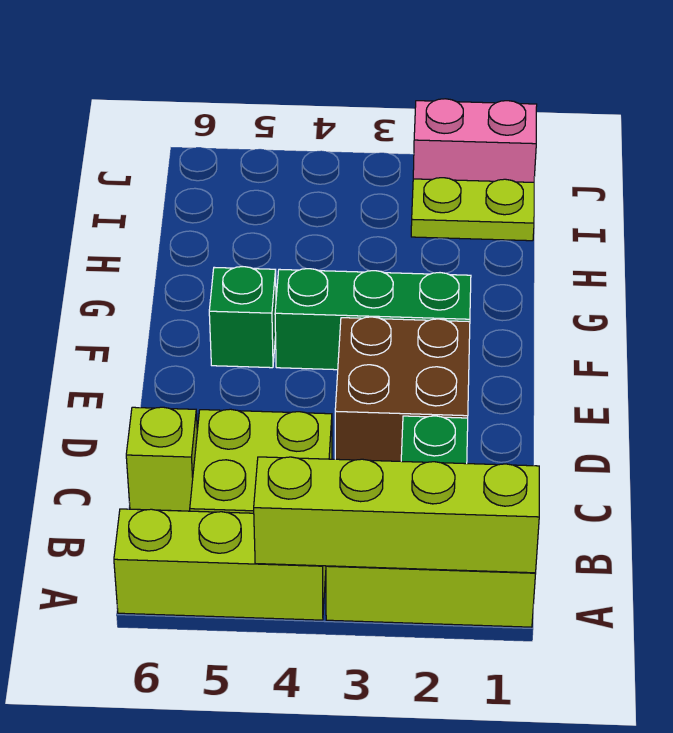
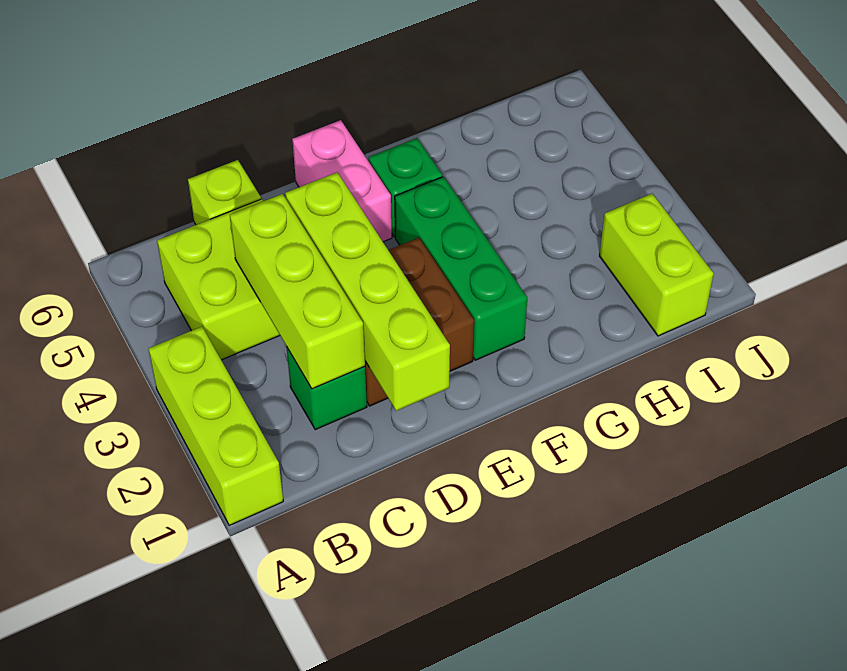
lime brick A1:A4 level 2 -> lime brick D1:D4 level 2
lime brick A4:A6 level 1 -> lime brick C2:C4 level 2
lime plate I1:I2 level 1 -> lime brick I1:I2 level 1
pink brick J1:J2 level 1 -> pink brick E5:E6 level 1

